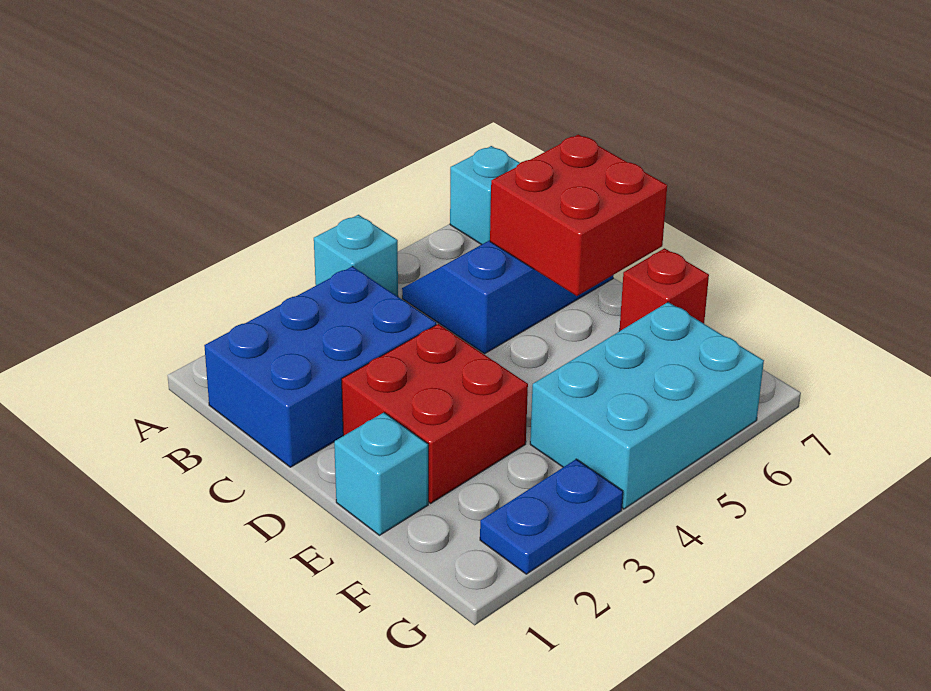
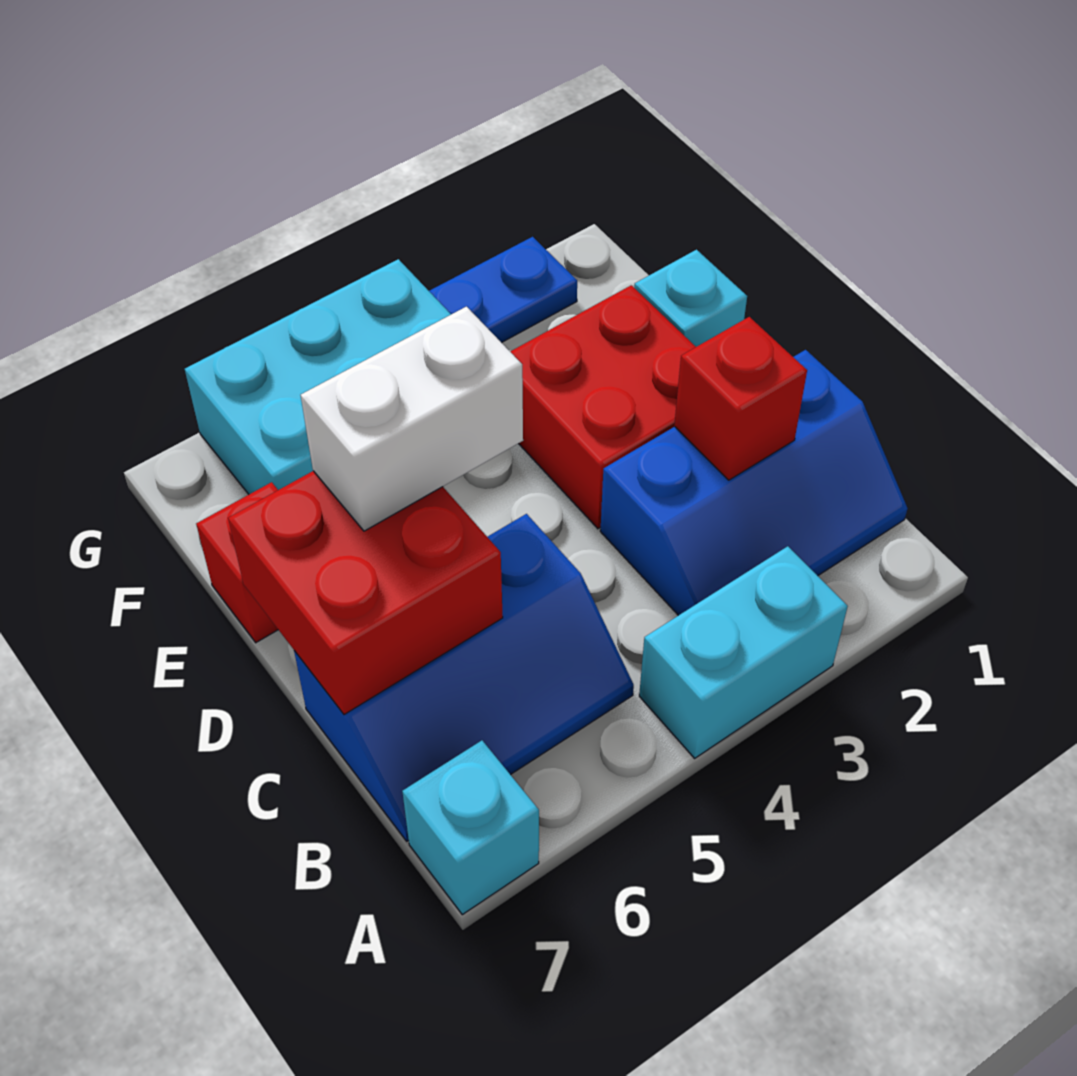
cyan brick A4 level 1 -> cyan brick A3:A4 level 1
blue brick B1:C3 level 1 -> blue slope B1:C3 level 1 top C
none -> red brick C2 level 2
none -> white brick D5:D6 level 3

